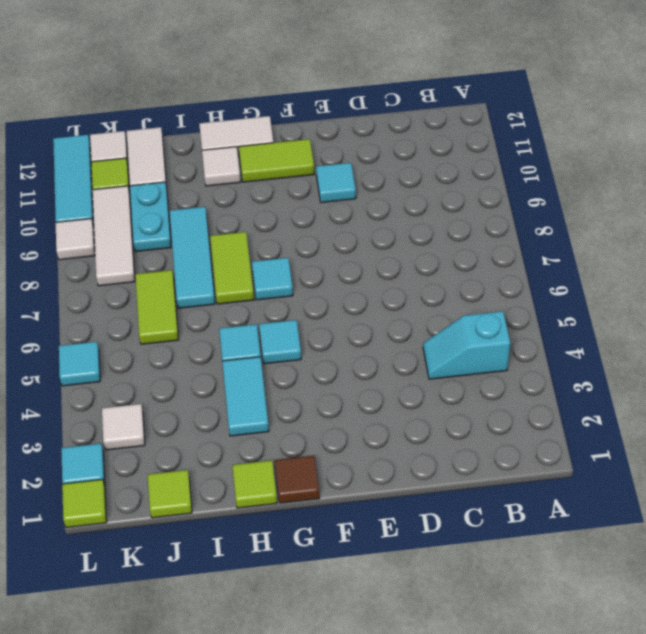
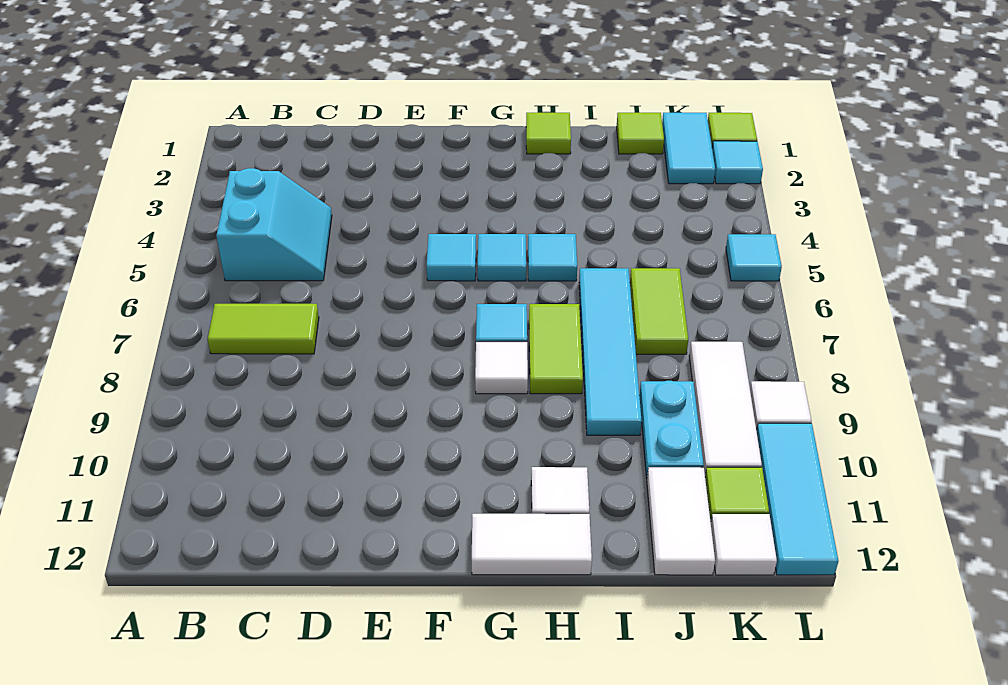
cyan slope B4:C4 level 1 top B -> cyan slope B4:C5 level 1 top B
cyan tile E10 level 1 -> cyan tile F5 level 1
lime tile F11:G11 level 1 -> lime tile B7:C7 level 1
brown tile G1 level 1 -> none
cyan tile H3:H4 level 1 -> cyan tile K1:K2 level 1
cyan tile I7:I9 level 1 -> cyan tile I6:I9 level 1
white tile K3 level 1 -> white tile G8 level 1

